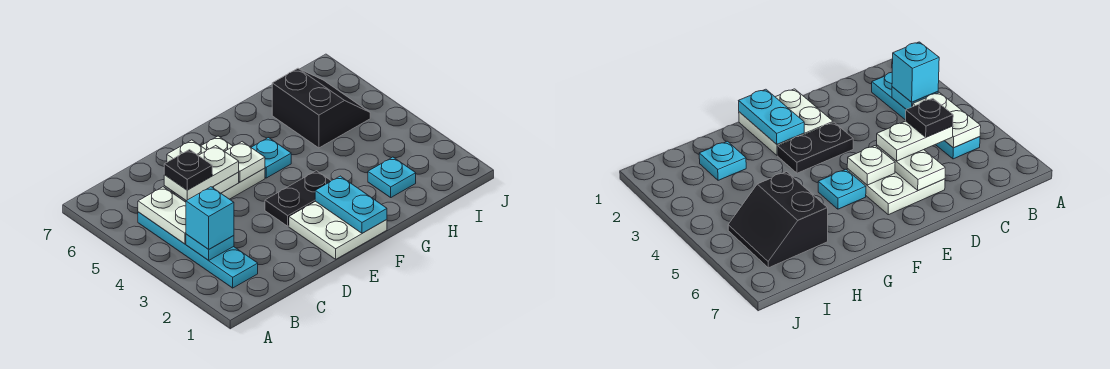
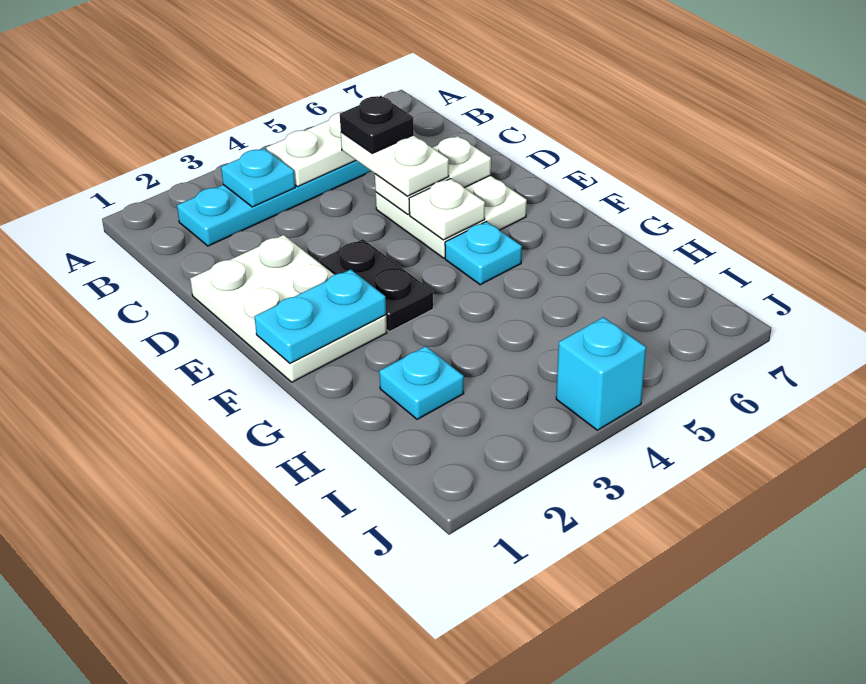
cyan brick B3 level 3 -> cyan brick J4 level 1
white plate E1:F2 level 1 -> white plate D1:F2 level 1
black slope H5:I6 level 1 top H -> none

